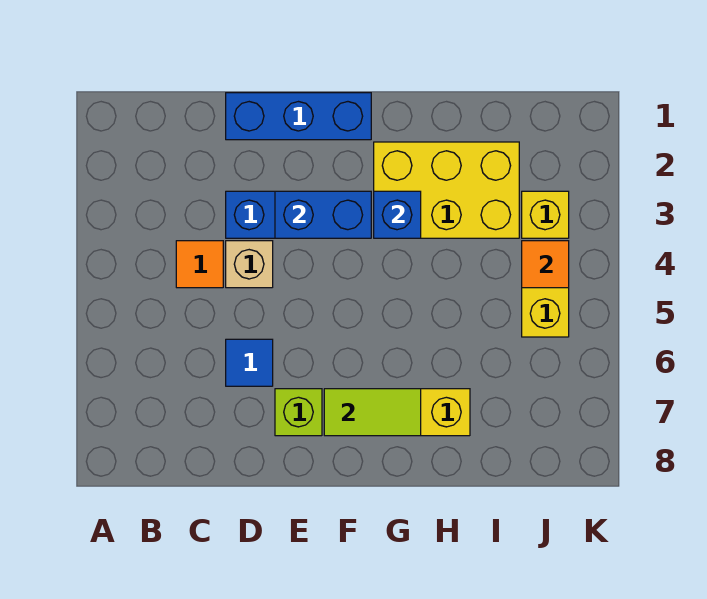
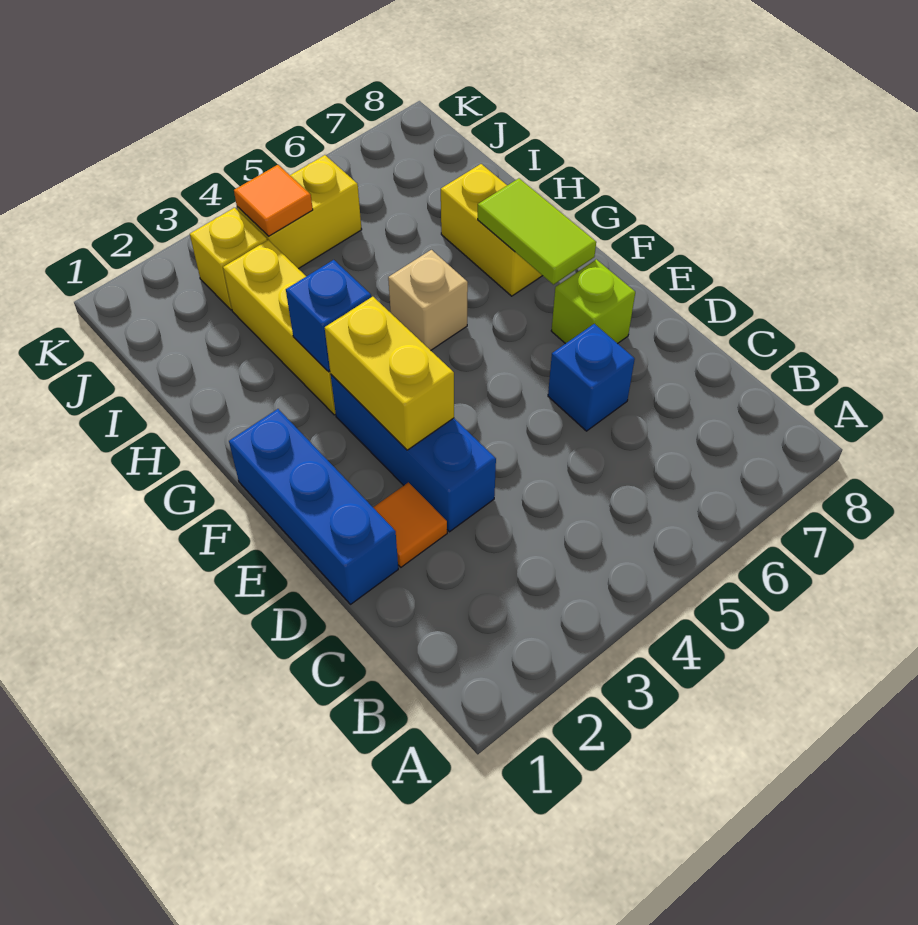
orange tile C4 level 1 -> orange tile D2 level 1
tan brick D4 level 1 -> tan brick G5 level 1
blue tile D6 level 1 -> blue brick D6 level 1
blue brick E3:F3 level 2 -> yellow brick E3:F3 level 2
yellow brick G2:I3 level 1 -> yellow brick G3:I3 level 1

